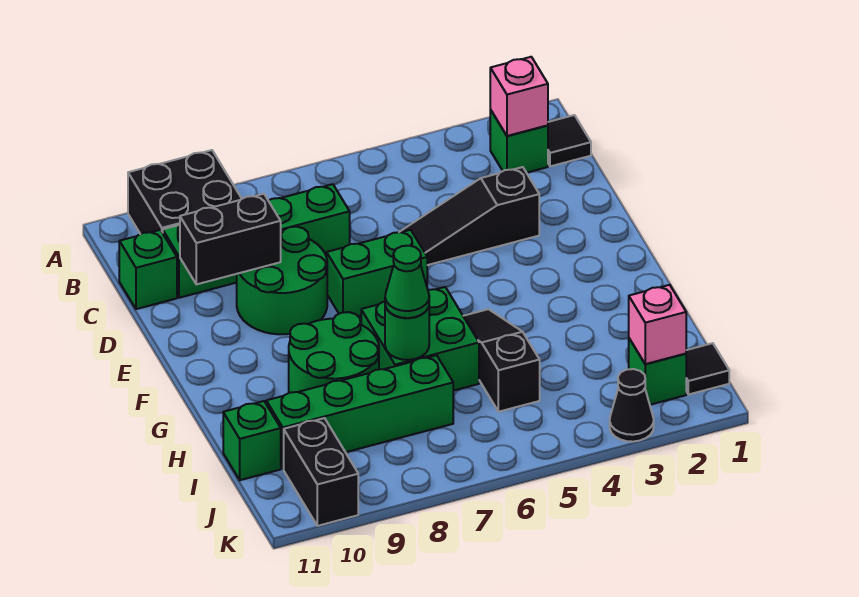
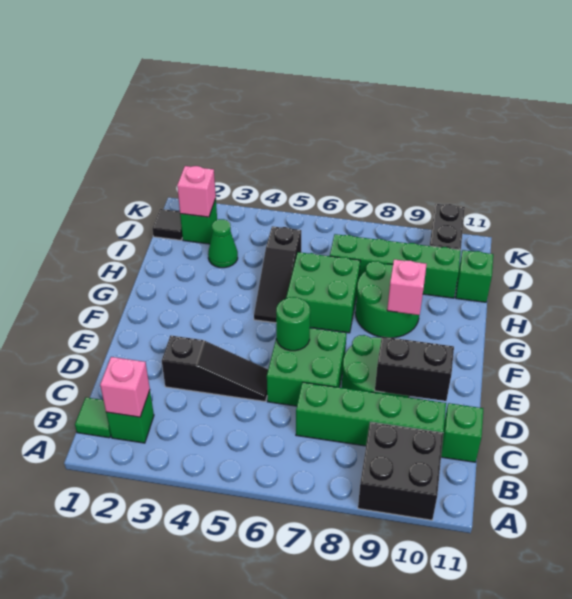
black tile B1 level 1 -> green tile B1 level 1
green brick E6:E7 level 1 -> green brick D6:E7 level 1
none -> pink brick G9 level 2
green round brick H7 level 2 -> green round brick E6 level 2
green cone H7 level 3 -> green cone I3 level 1
black cone K3 level 1 -> none

